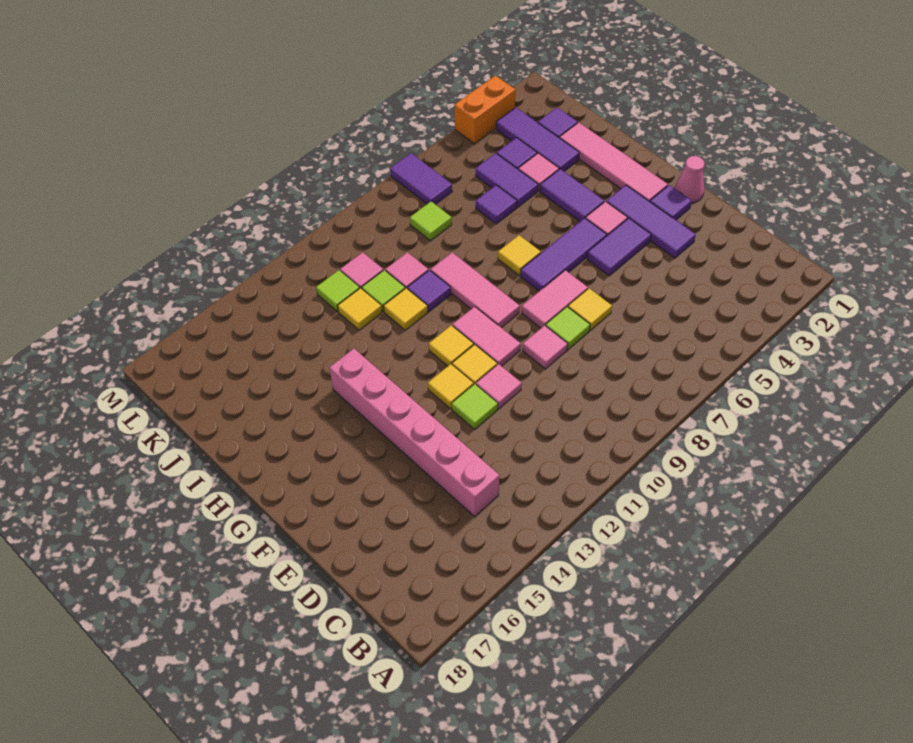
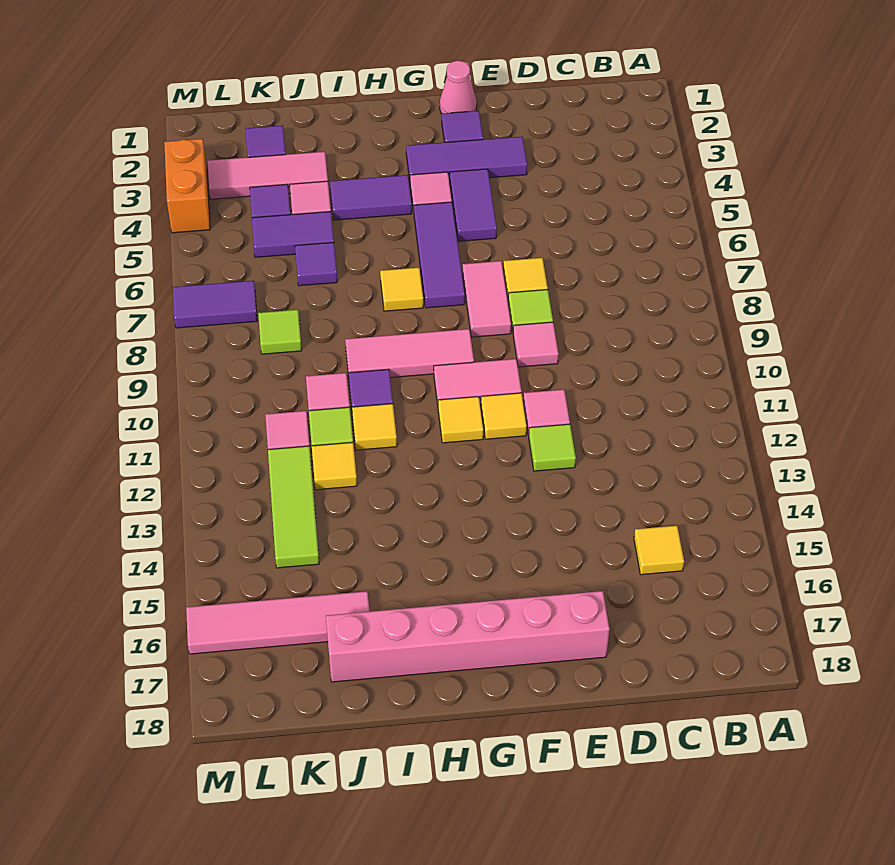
pink brick C14:H14 level 1 -> pink brick E17:J17 level 1
yellow tile F12 level 1 -> yellow tile C15 level 1
pink tile G2:J2 level 1 -> pink tile J16:M16 level 1
purple tile J3:L3 level 1 -> pink tile J3:L3 level 1
lime tile K12 level 1 -> lime tile K12:K14 level 1

